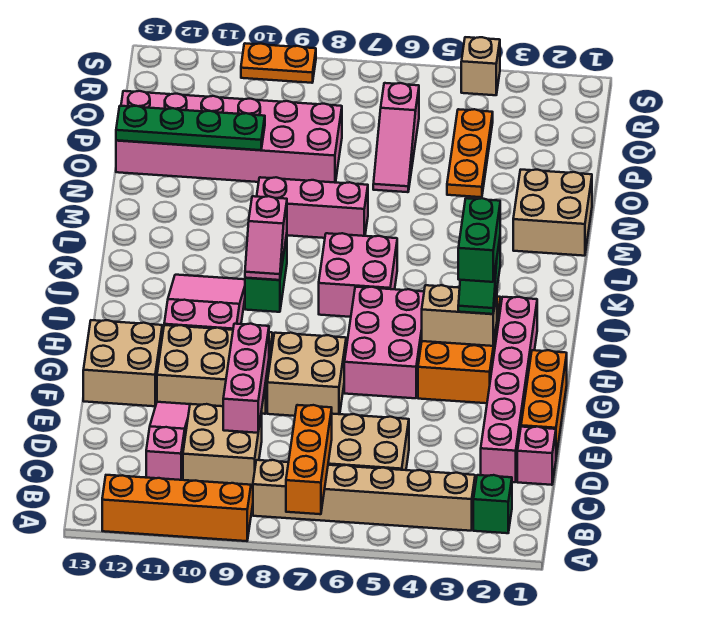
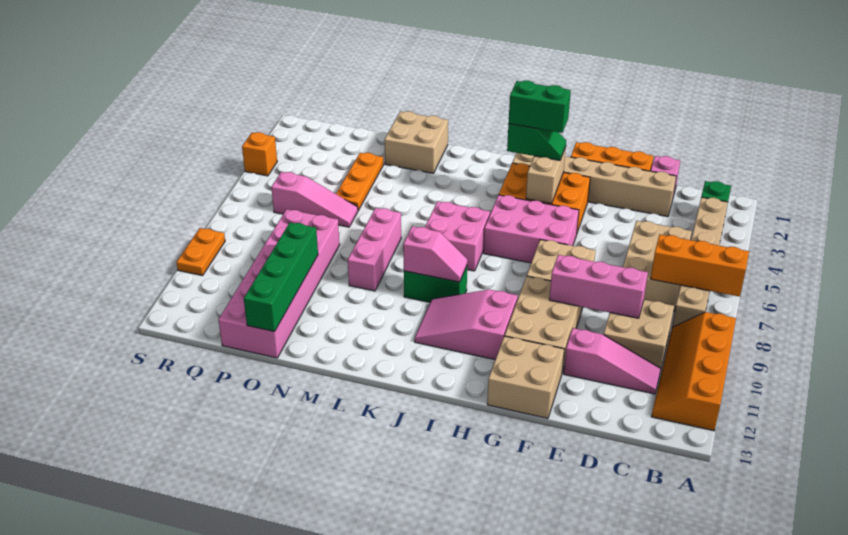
pink slope C11:E11 level 1 top C -> pink slope C11:E11 level 1 top E
pink brick D2:I2 level 1 -> tan brick D2:I2 level 1
orange plate O4:Q4 level 1 -> orange plate O3:O5 level 1
green plate O10:O13 level 2 -> green brick O10:O13 level 2
tan brick S4 level 1 -> orange brick S4 level 1

